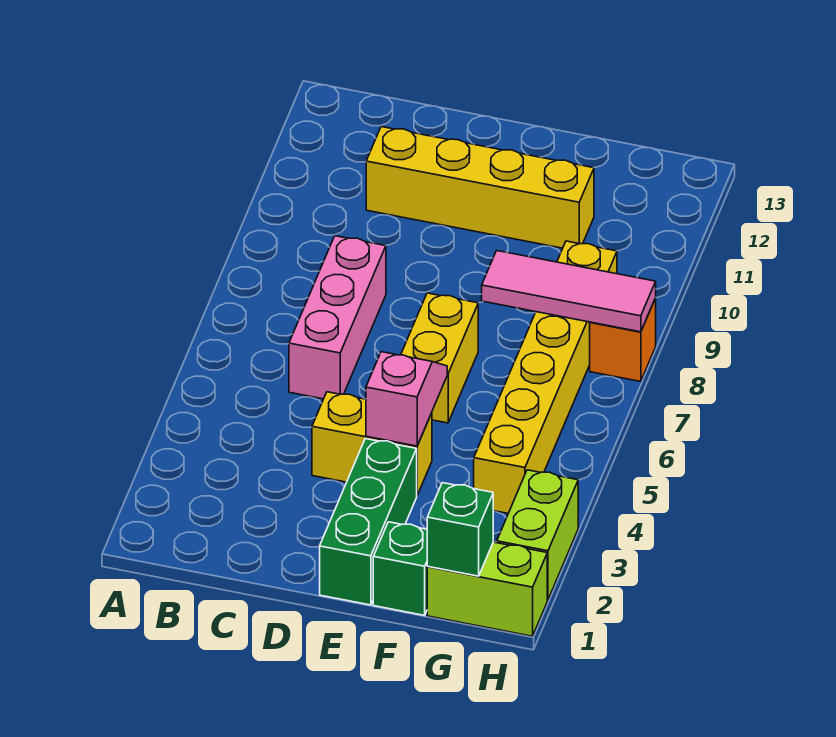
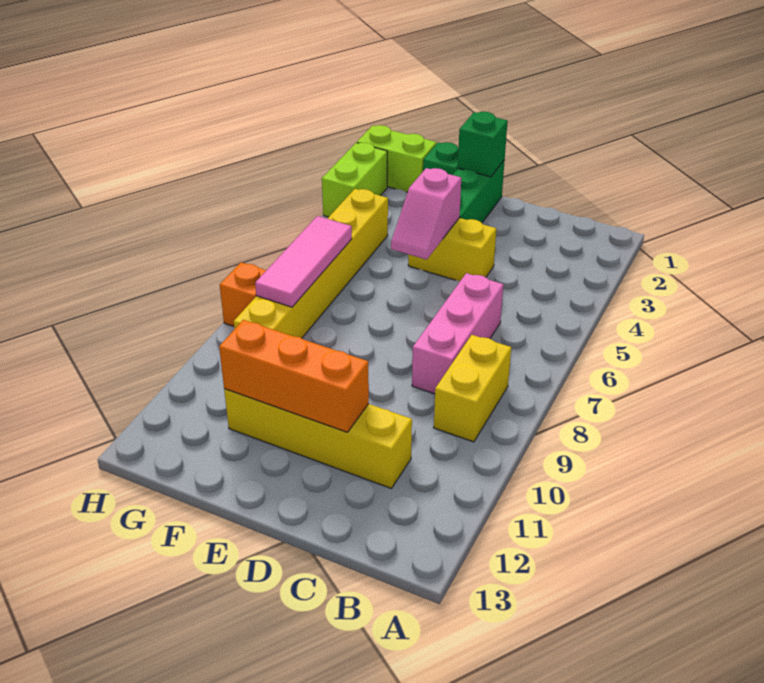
none -> orange brick D11:F11 level 2
yellow brick E6:E7 level 1 -> yellow brick B8:B9 level 1
pink tile F8:H8 level 2 -> pink tile G6:G8 level 2
green brick G1 level 2 -> green brick E1 level 2

